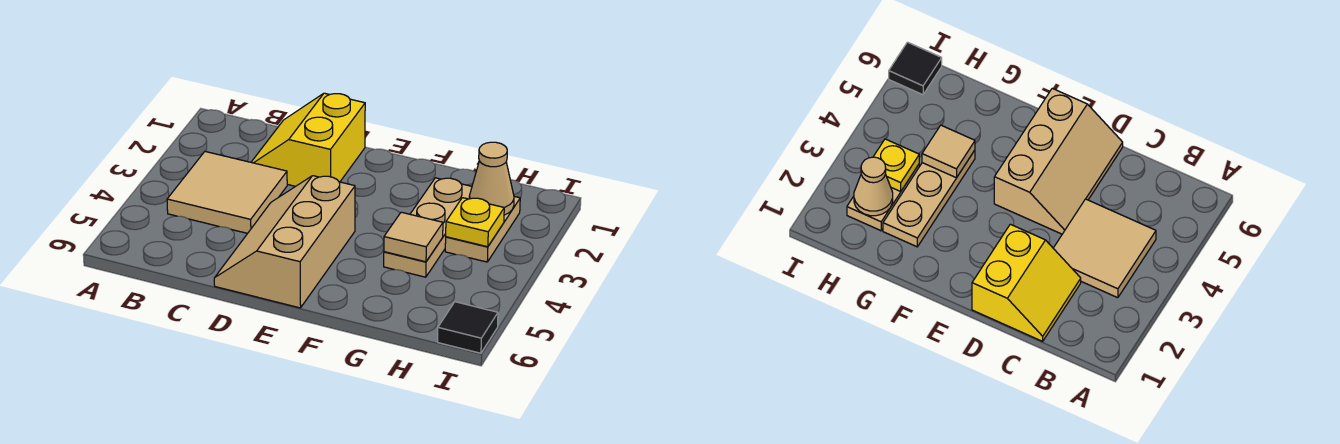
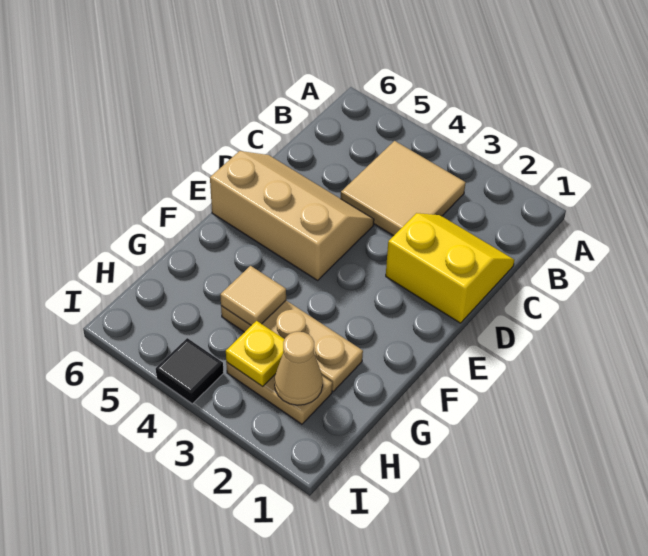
black tile I6 level 1 -> black tile I4 level 1

